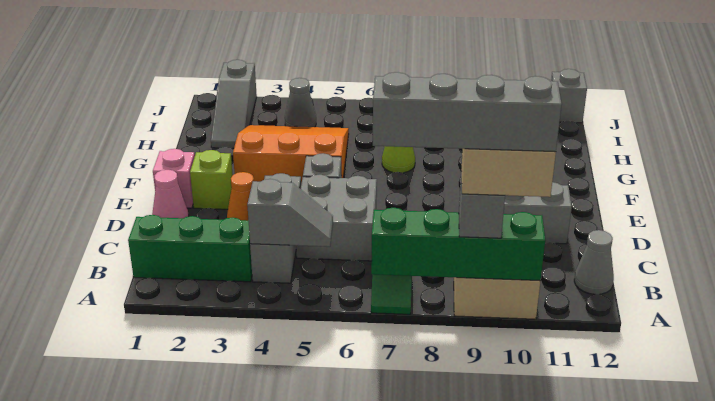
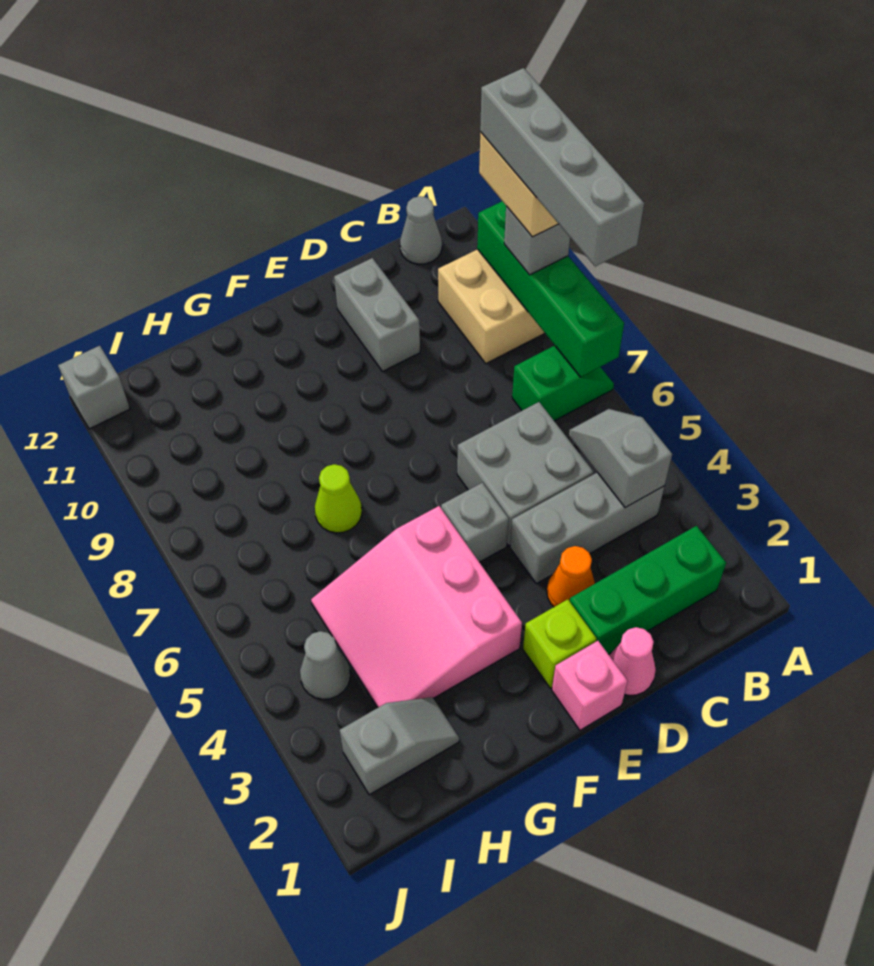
green brick B1:B3 level 1 -> green brick B2:D2 level 1
orange slope F3:H5 level 1 top F -> pink slope F3:H5 level 1 top F
grey slope H2:J2 level 1 top J -> grey slope H2:I2 level 1 top I

